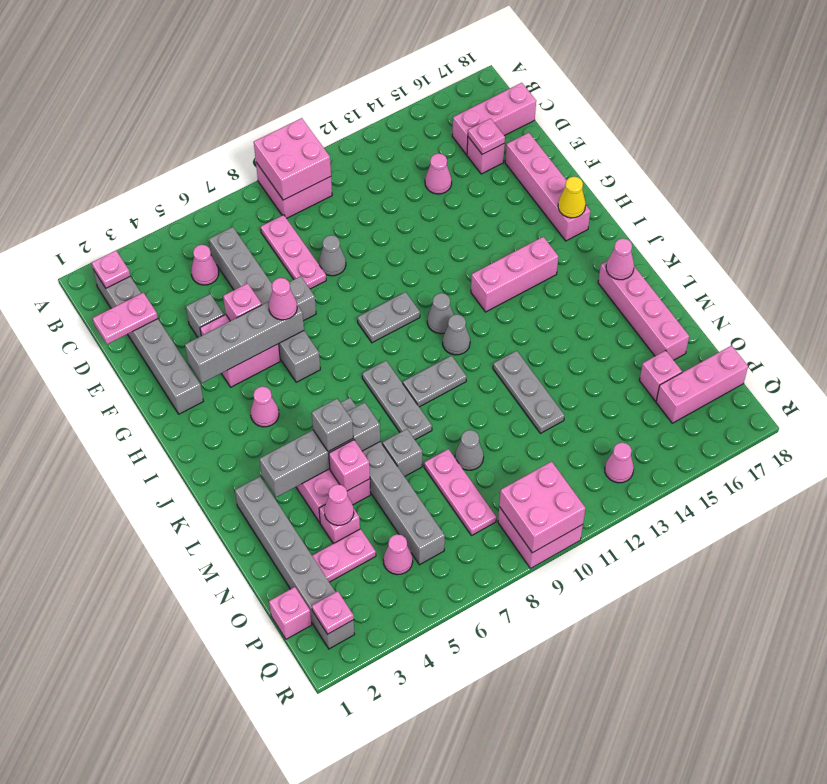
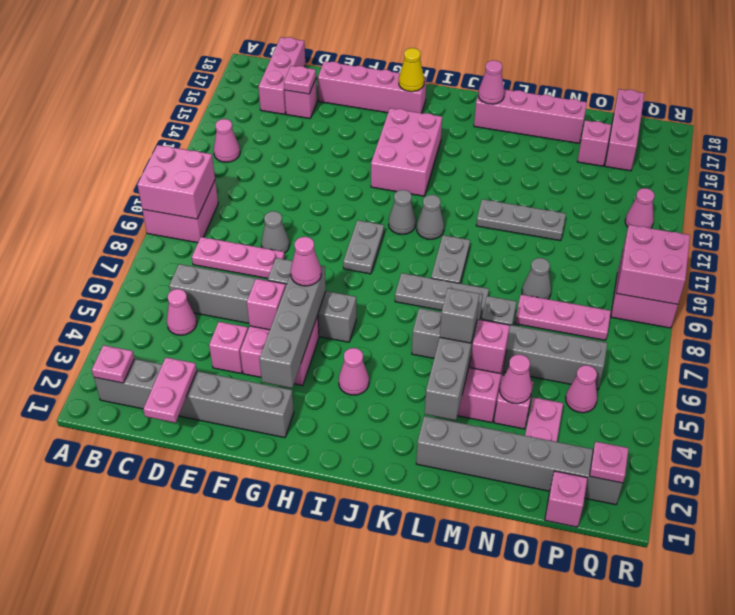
pink cone D14 level 1 -> pink cone B13 level 1
grey brick E4 level 1 -> pink brick E4 level 1
pink brick I13:I15 level 1 -> pink brick H13:I15 level 1

